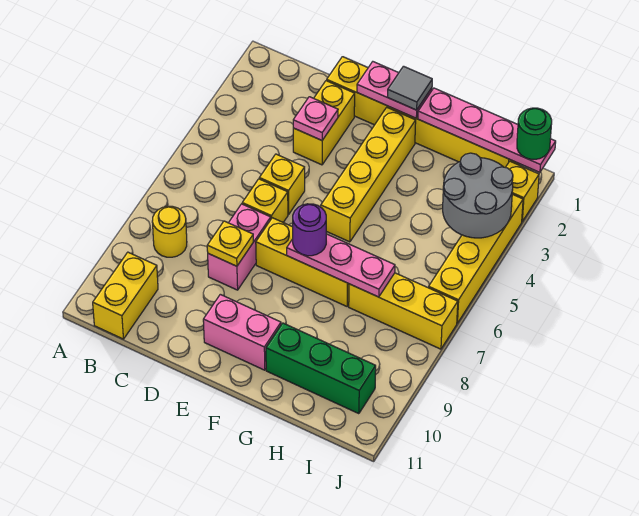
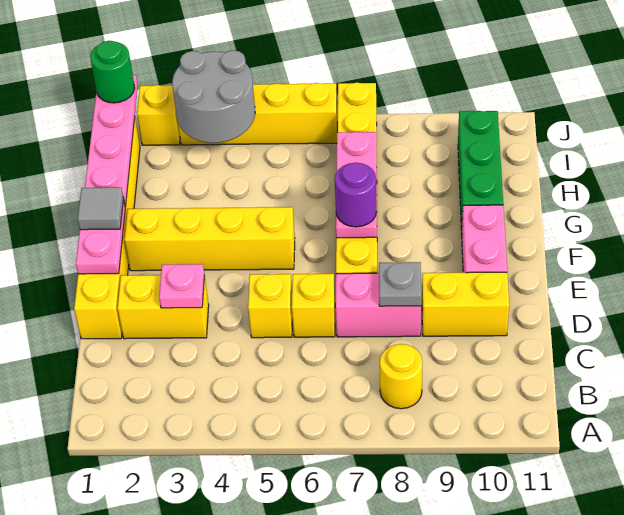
yellow brick B10:B11 level 1 -> yellow brick D9:D10 level 1
yellow plate D8 level 2 -> grey plate D8 level 2

